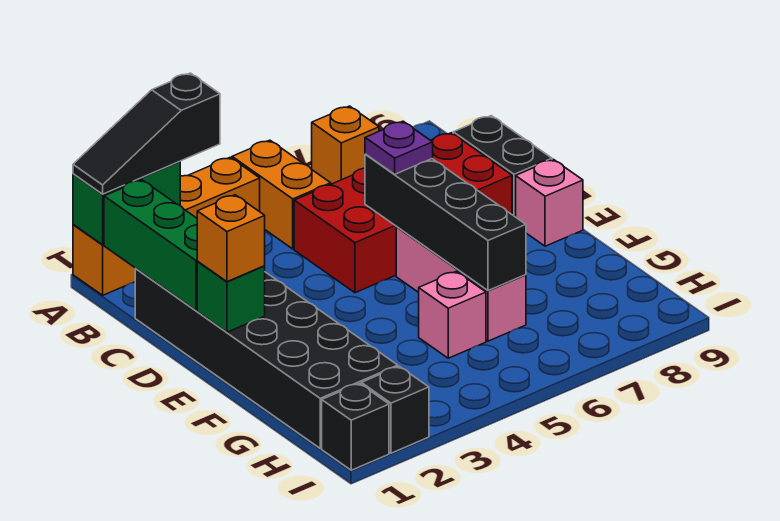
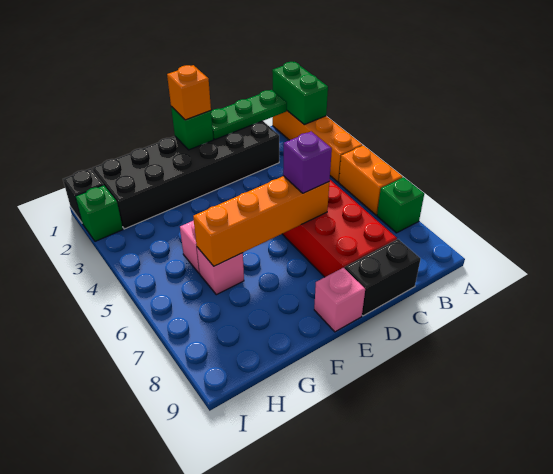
black slope A1:A3 level 3 top 3 -> none
orange brick A5:B5 level 1 -> orange brick A5:A6 level 1
orange brick A7 level 1 -> green brick A7 level 1
green brick B1:D1 level 2 -> green plate B1:D1 level 2
black brick D6:G6 level 2 -> orange brick D6:G6 level 2
purple plate D6 level 3 -> purple brick D6 level 3
pink brick E6:G6 level 1 -> pink brick G6 level 1
black brick I2 level 1 -> green brick I2 level 1

